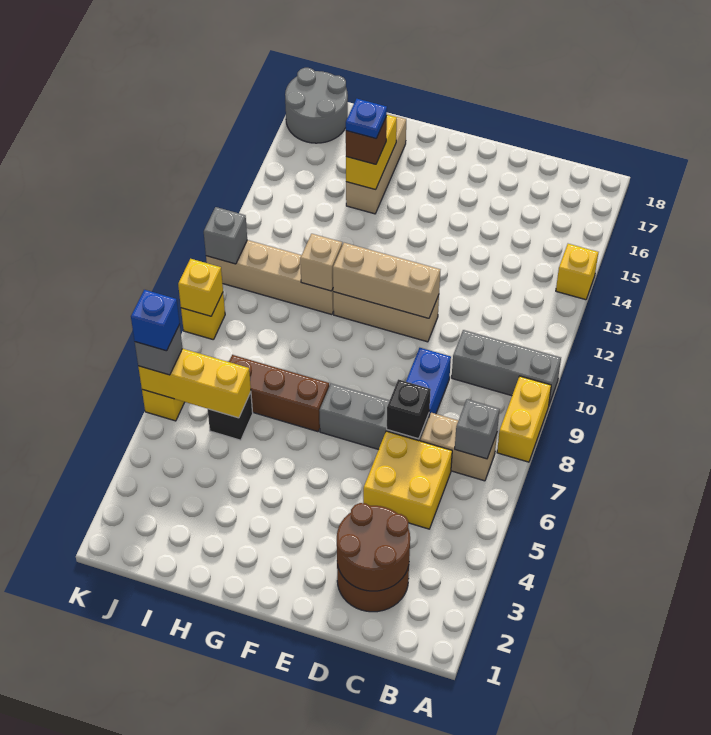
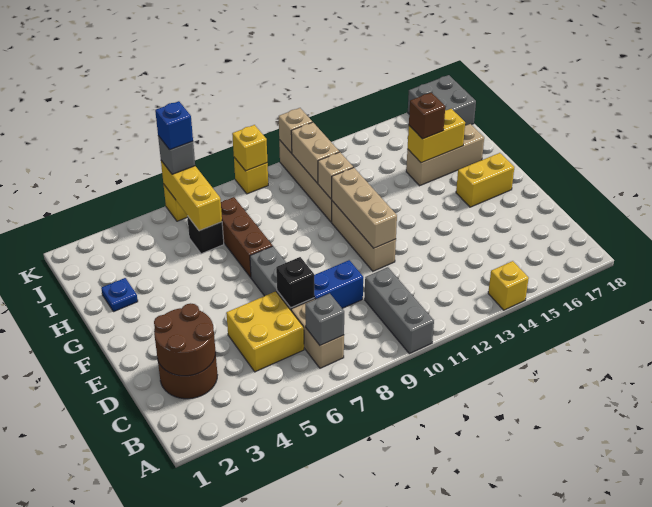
yellow brick A8:A9 level 1 -> yellow brick F16:F17 level 1
blue plate H15 level 4 -> blue plate H2 level 1
none -> tan brick I11:J11 level 2
grey round brick J17:K18 level 1 -> grey brick J17:K18 level 1
grey brick K11 level 2 -> tan brick K11 level 2

